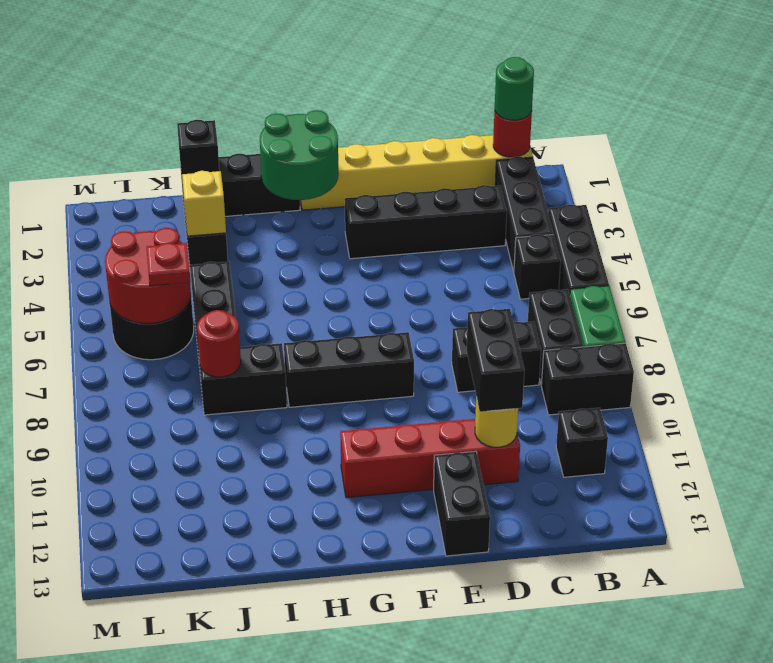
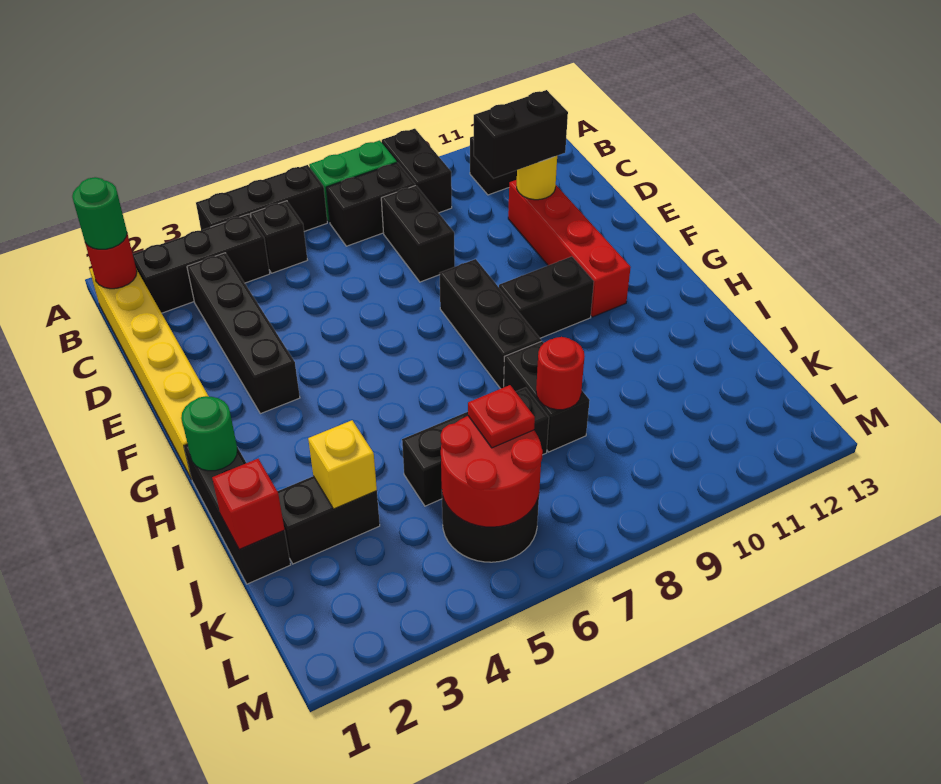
black brick E12:E13 level 1 -> black brick G9:G10 level 1
green round brick G1:H2 level 2 -> green round brick H1 level 2
black brick J1 level 2 -> red brick J1 level 2

